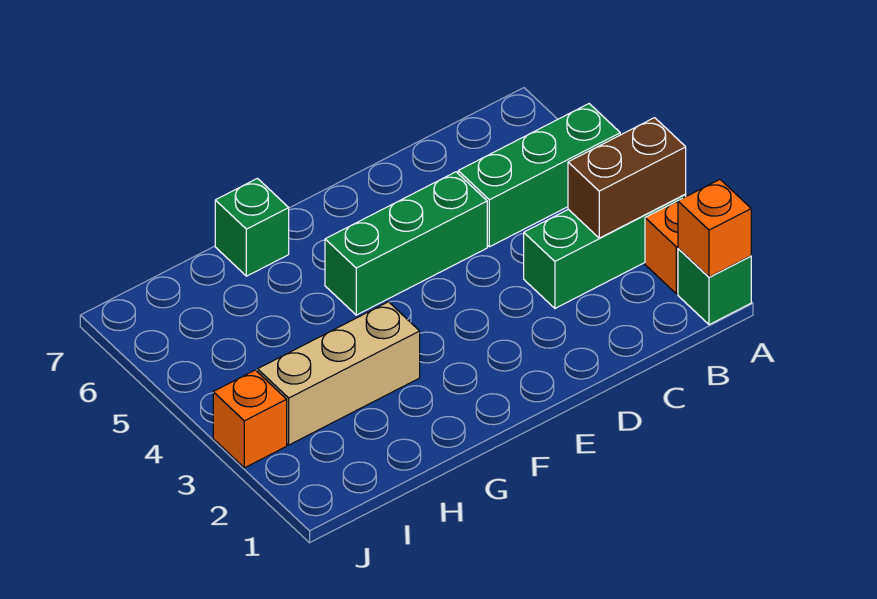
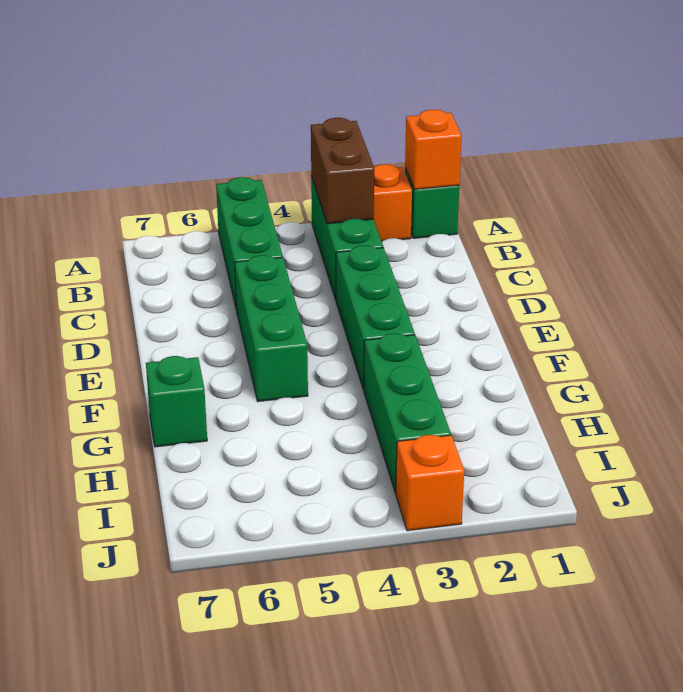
none -> green brick D3:F3 level 1
tan brick G3:I3 level 1 -> green brick G3:I3 level 1

